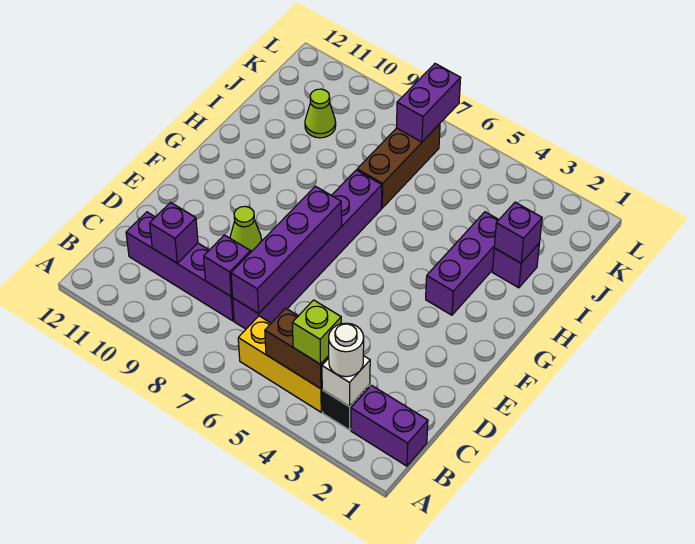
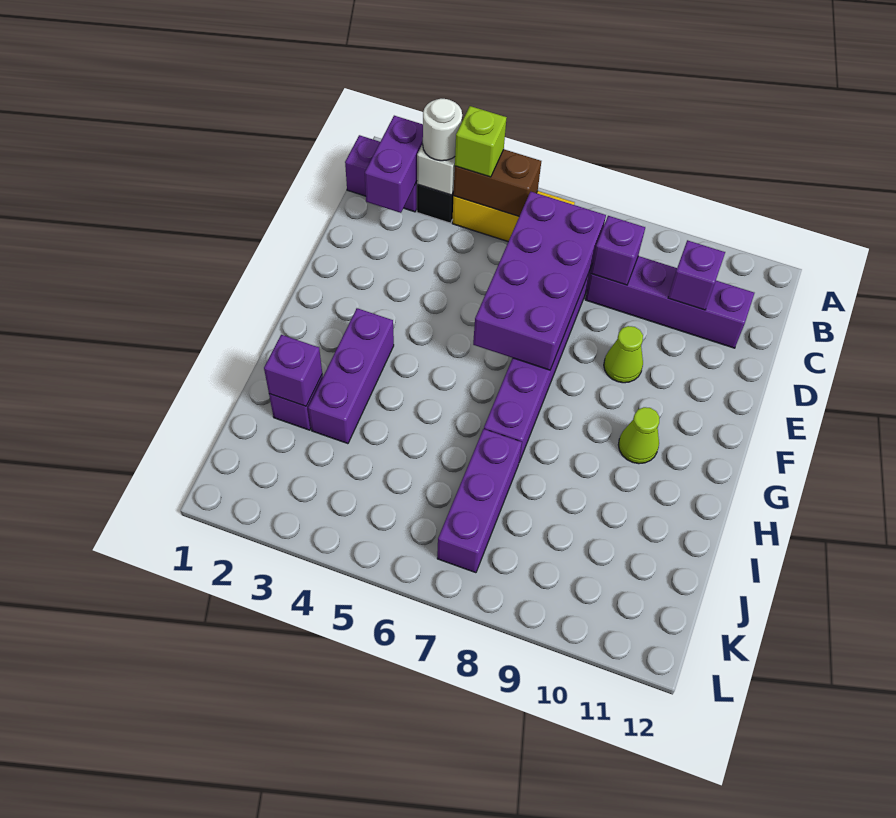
purple brick C7:F7 level 2 -> purple brick C6:F7 level 2
brown brick I7:K7 level 1 -> purple brick I7:K7 level 1
lime cone J10 level 1 -> lime cone G10 level 1
purple brick K7:L7 level 2 -> purple brick B2:C2 level 2

